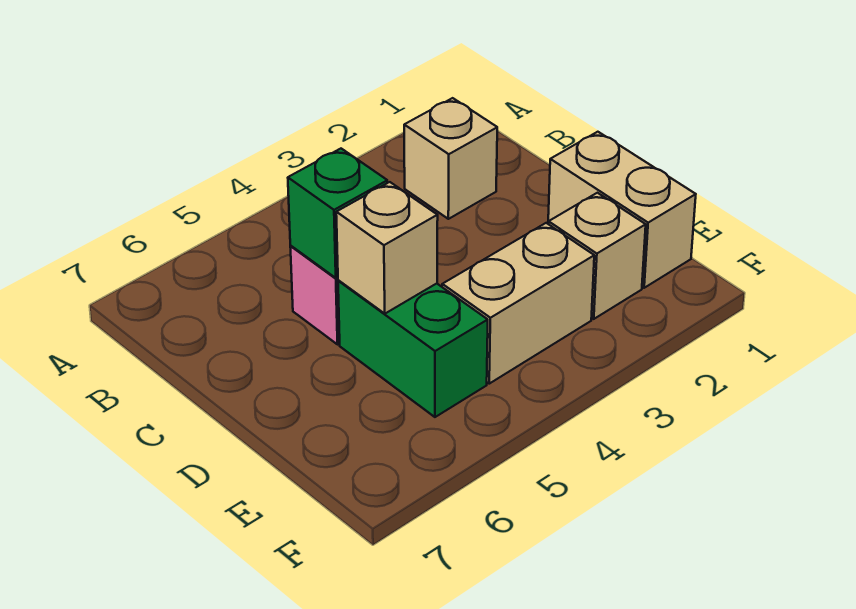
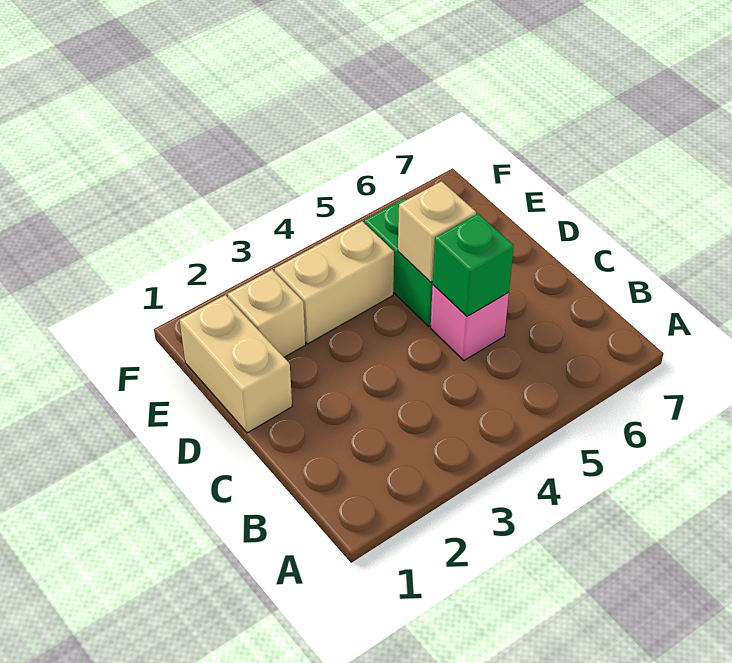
tan brick B2 level 1 -> none

